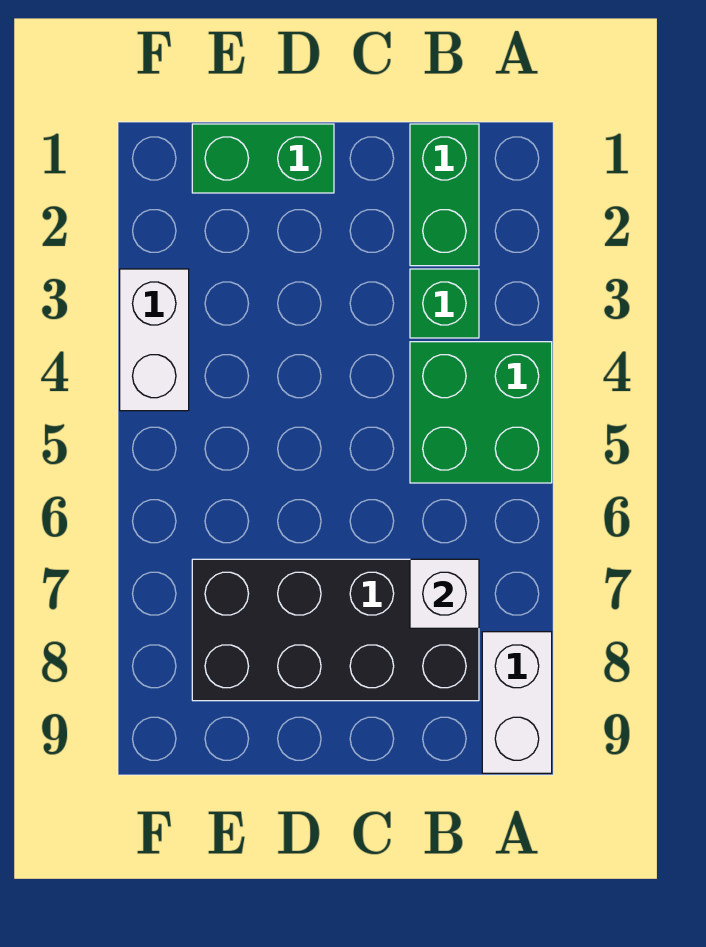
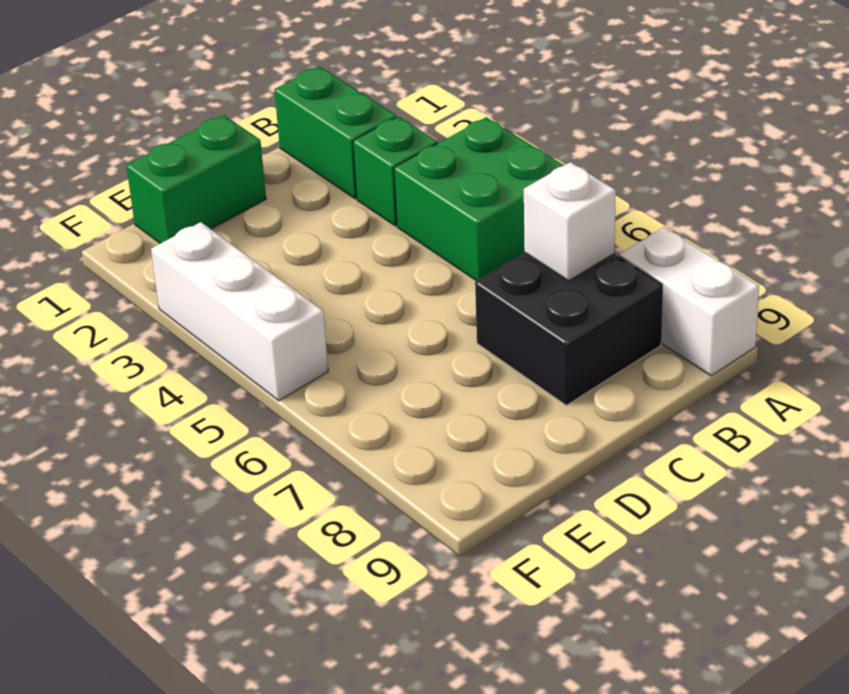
black brick B7:E8 level 1 -> black brick B7:C8 level 1
white brick F3:F4 level 1 -> white brick F3:F5 level 1

